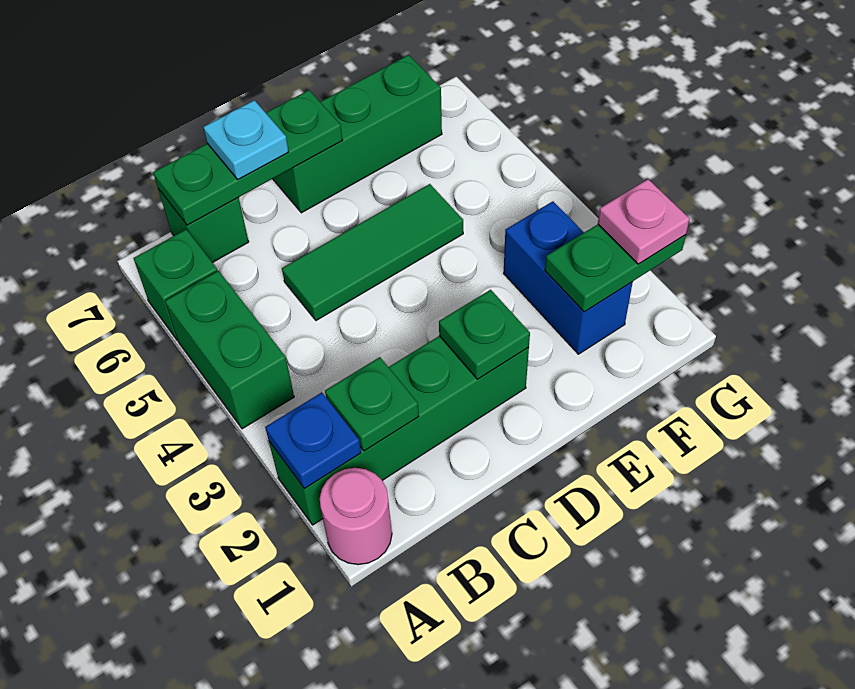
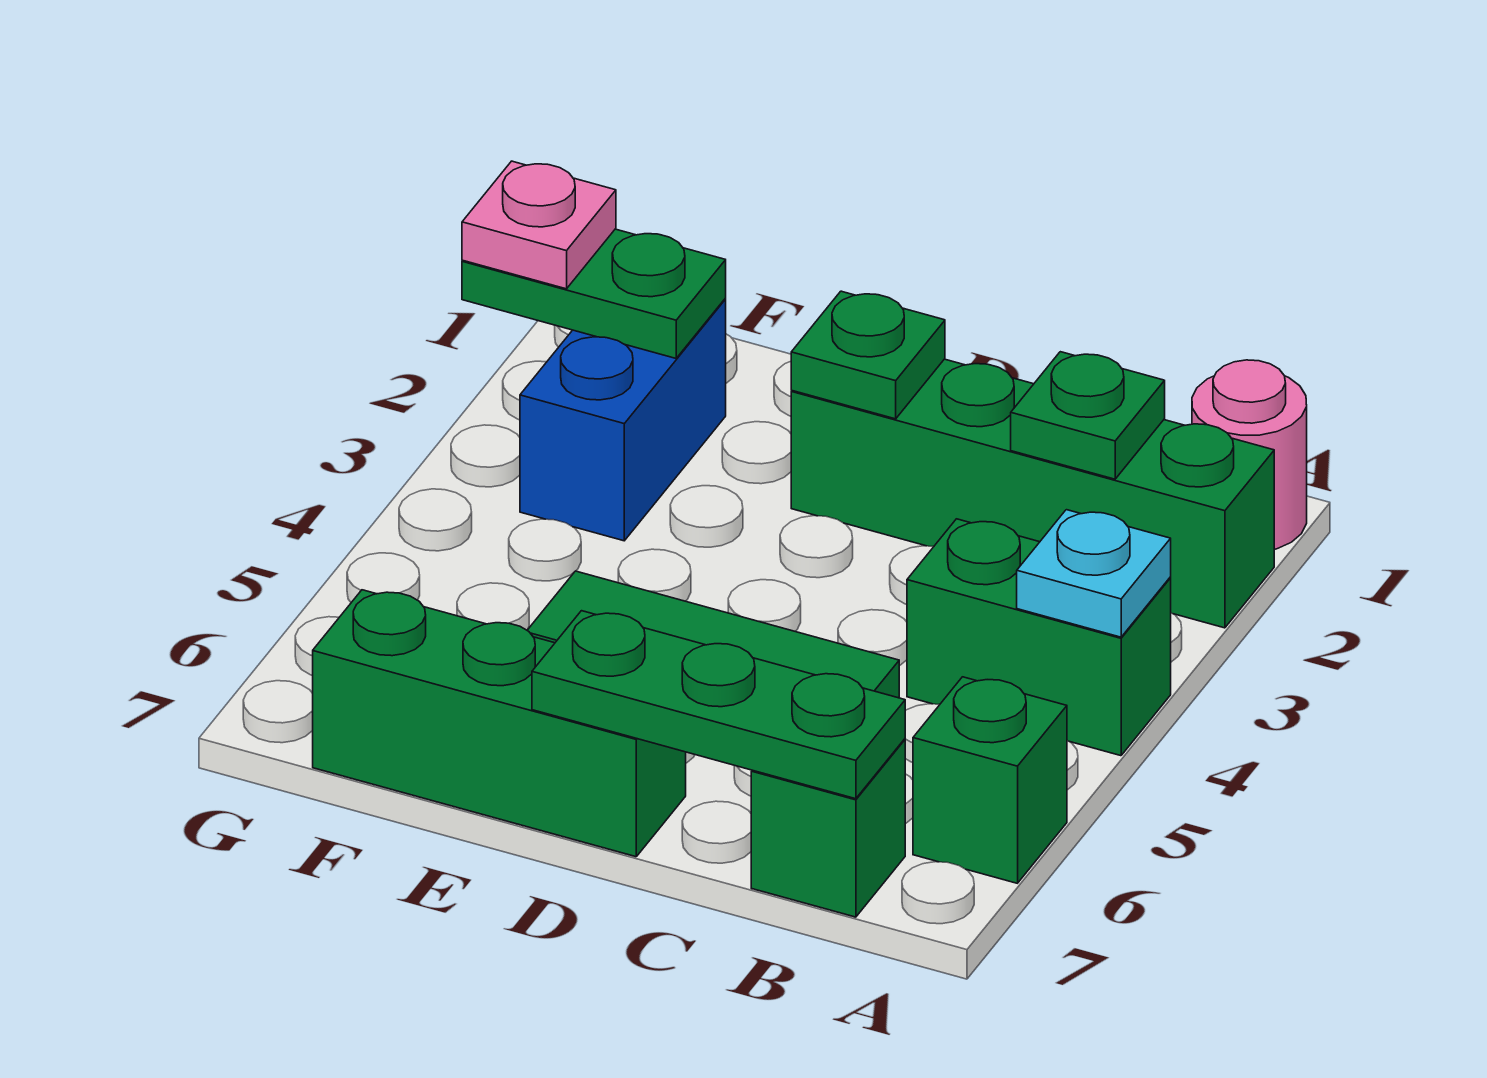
blue plate A2 level 2 -> none
green brick A4:A5 level 1 -> green brick A4:B4 level 1
cyan plate C7 level 3 -> cyan plate A4 level 2

